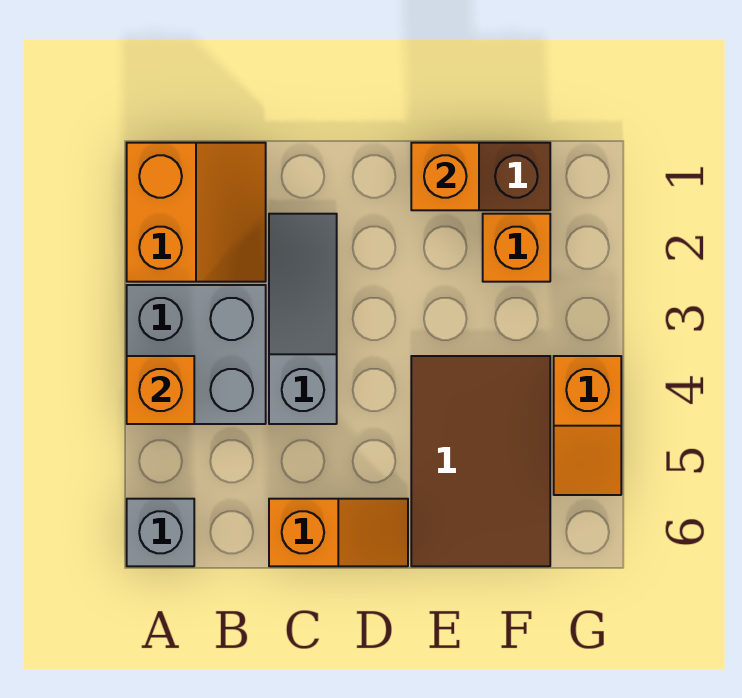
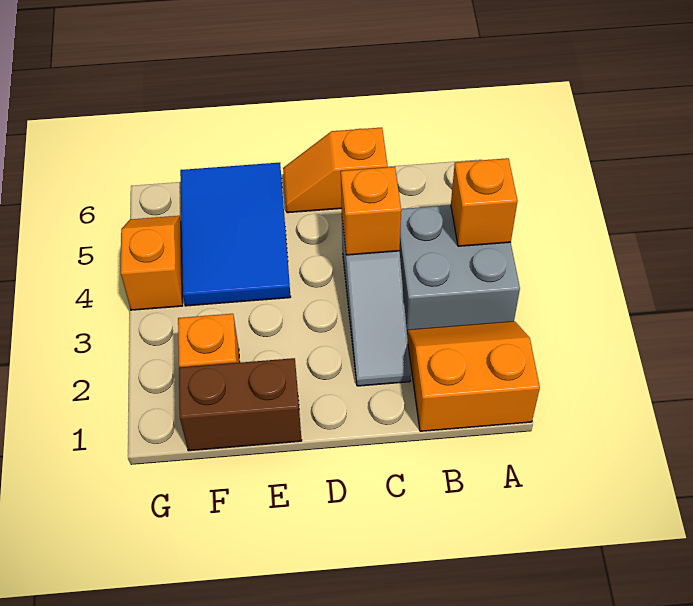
orange slope A1:B2 level 1 top A -> orange slope A1:B2 level 1 top 1
grey brick A6 level 1 -> none
orange brick E1 level 2 -> orange brick C4 level 2
brown tile E4:F6 level 1 -> blue tile E4:F6 level 1

